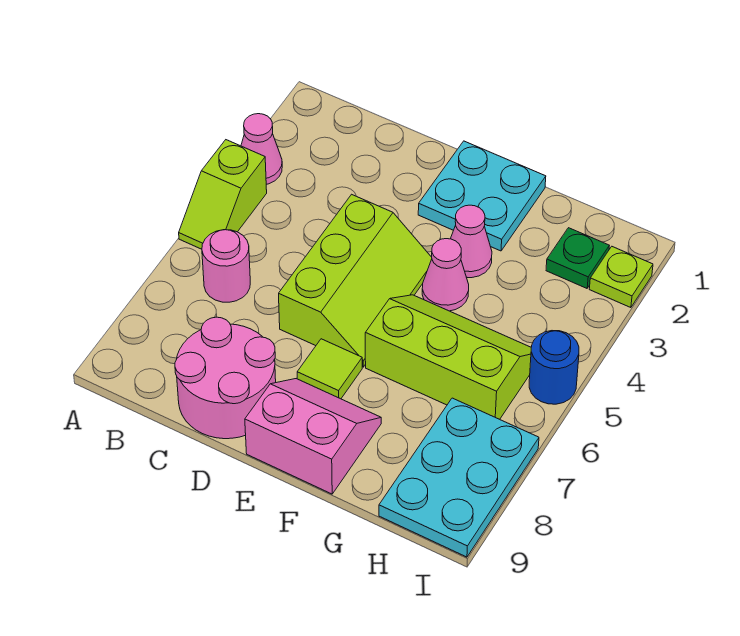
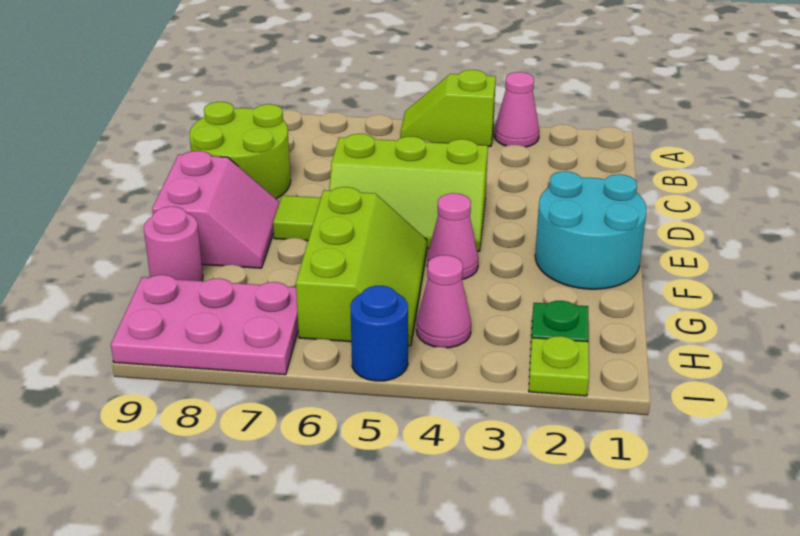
pink round brick B6 level 1 -> pink round brick G9 level 1
pink round brick C8:D9 level 1 -> lime round brick C8:D9 level 1
cyan plate E1:F2 level 1 -> cyan round brick E1:F2 level 1
pink cone F3 level 1 -> pink cone H4 level 1
cyan plate H7:I9 level 1 -> pink plate H7:I9 level 1

